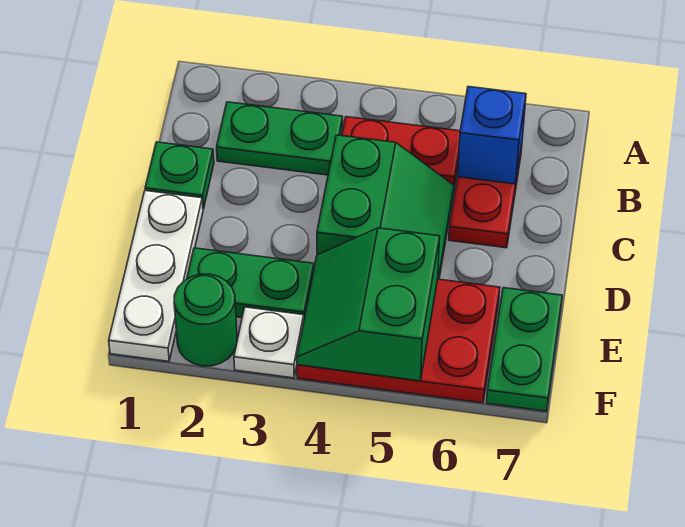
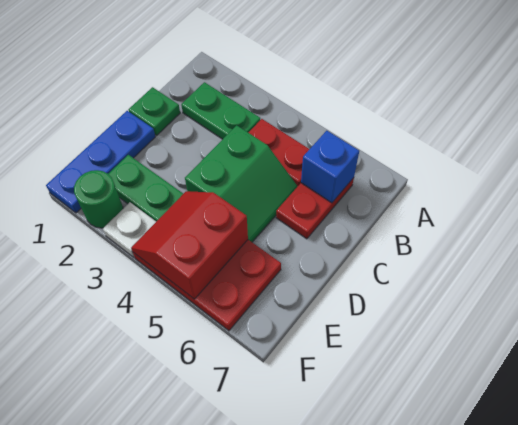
white plate D1:F1 level 1 -> blue plate D1:F1 level 1
green slope E4:F5 level 2 top 5 -> red slope E4:F5 level 2 top 5
green plate E7:F7 level 1 -> none

